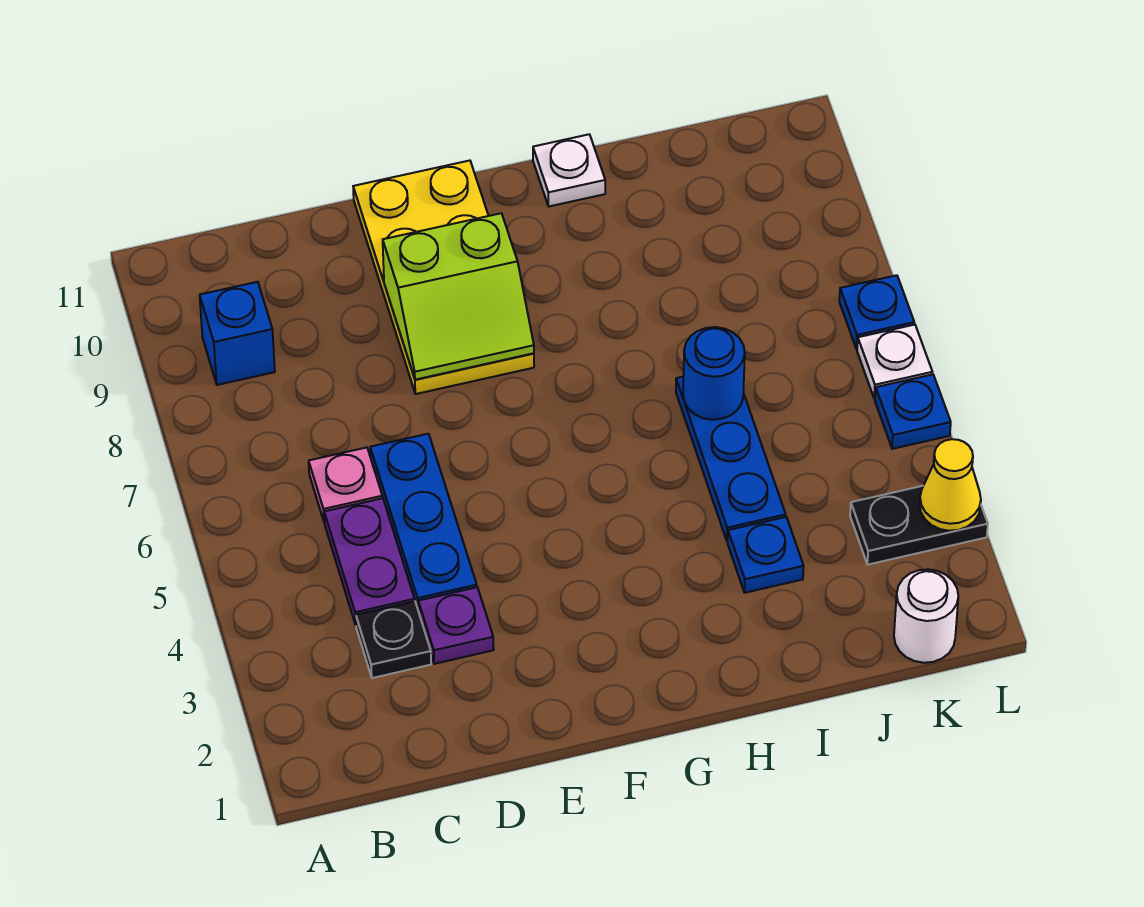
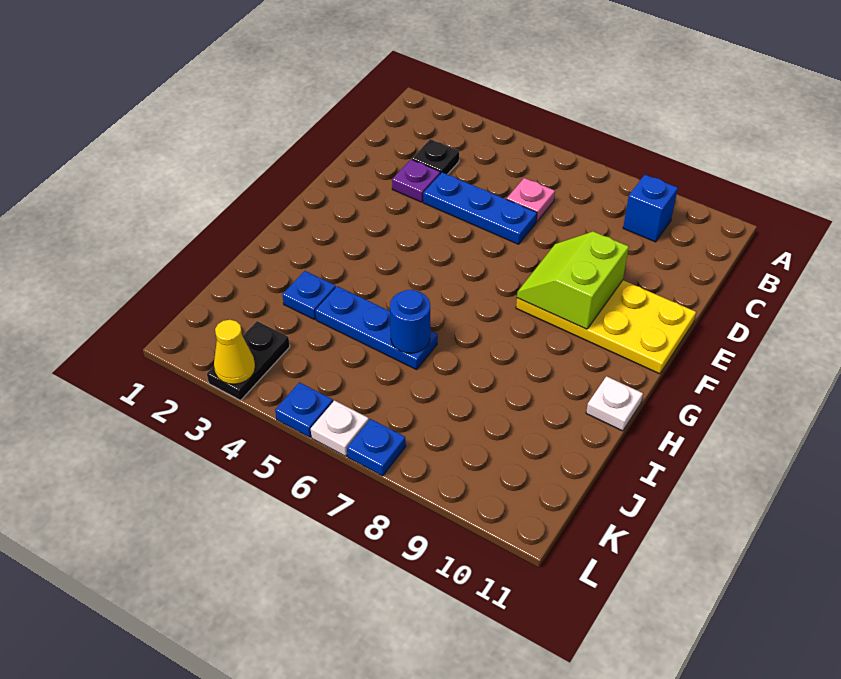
purple plate C4:C5 level 1 -> none
white round brick K1 level 1 -> none

